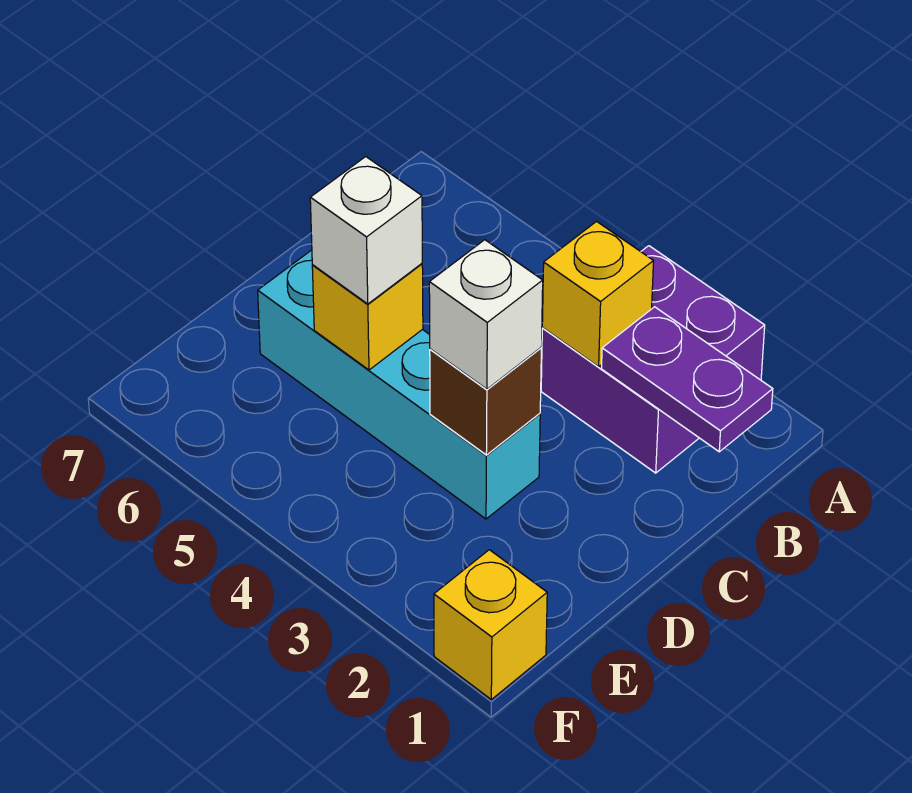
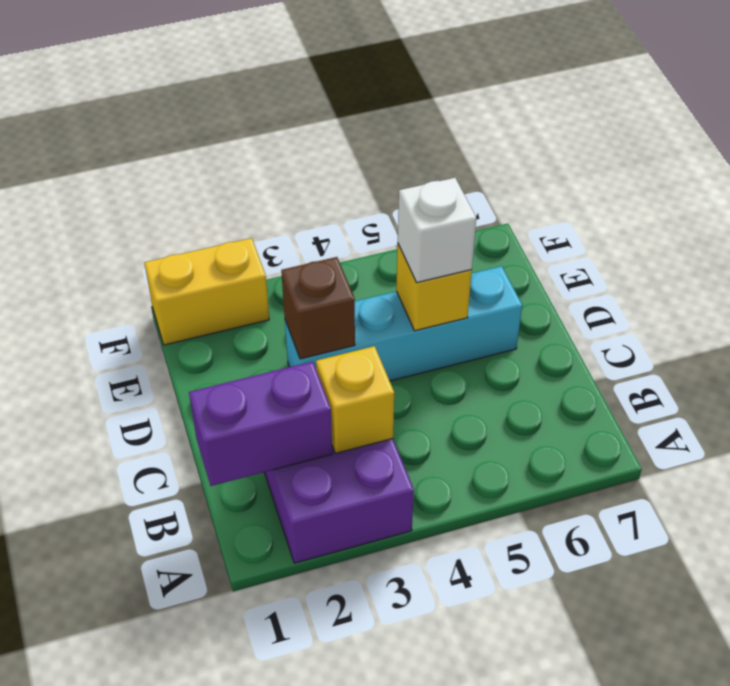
purple plate B1:B2 level 2 -> purple brick B1:B2 level 2
white brick D3 level 3 -> none
yellow brick F1 level 1 -> yellow brick F1:F2 level 1

